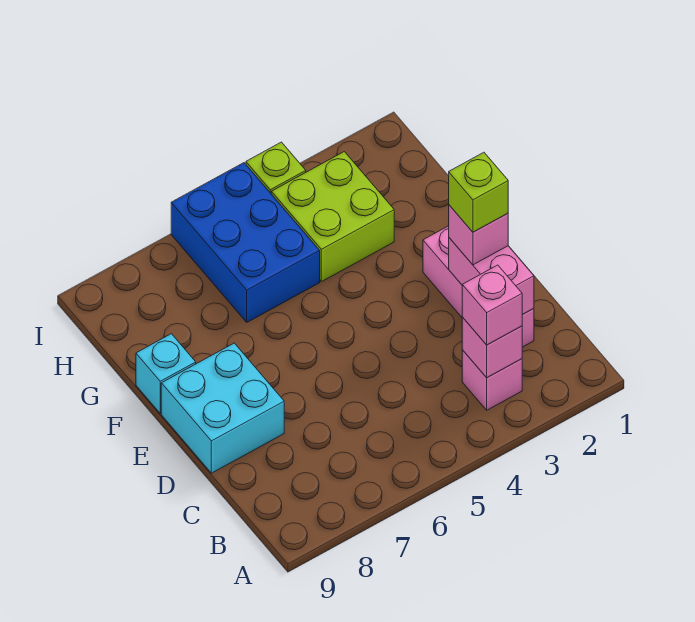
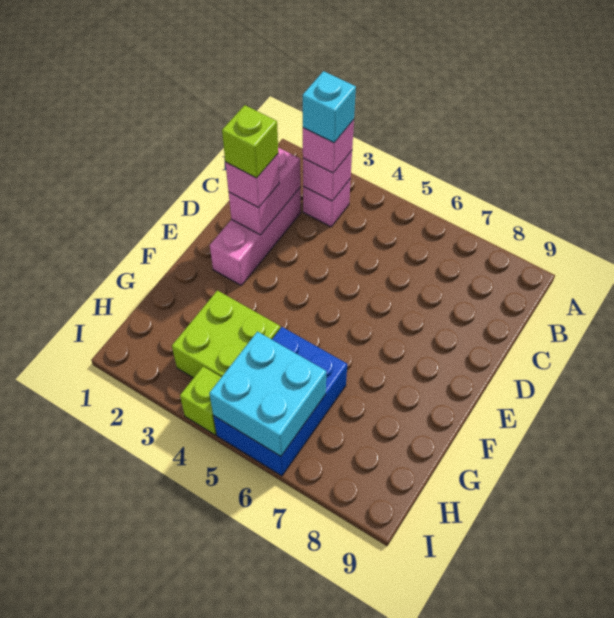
cyan brick D8:E9 level 1 -> cyan brick H5:I6 level 2
cyan brick F9 level 1 -> cyan brick B3 level 4

